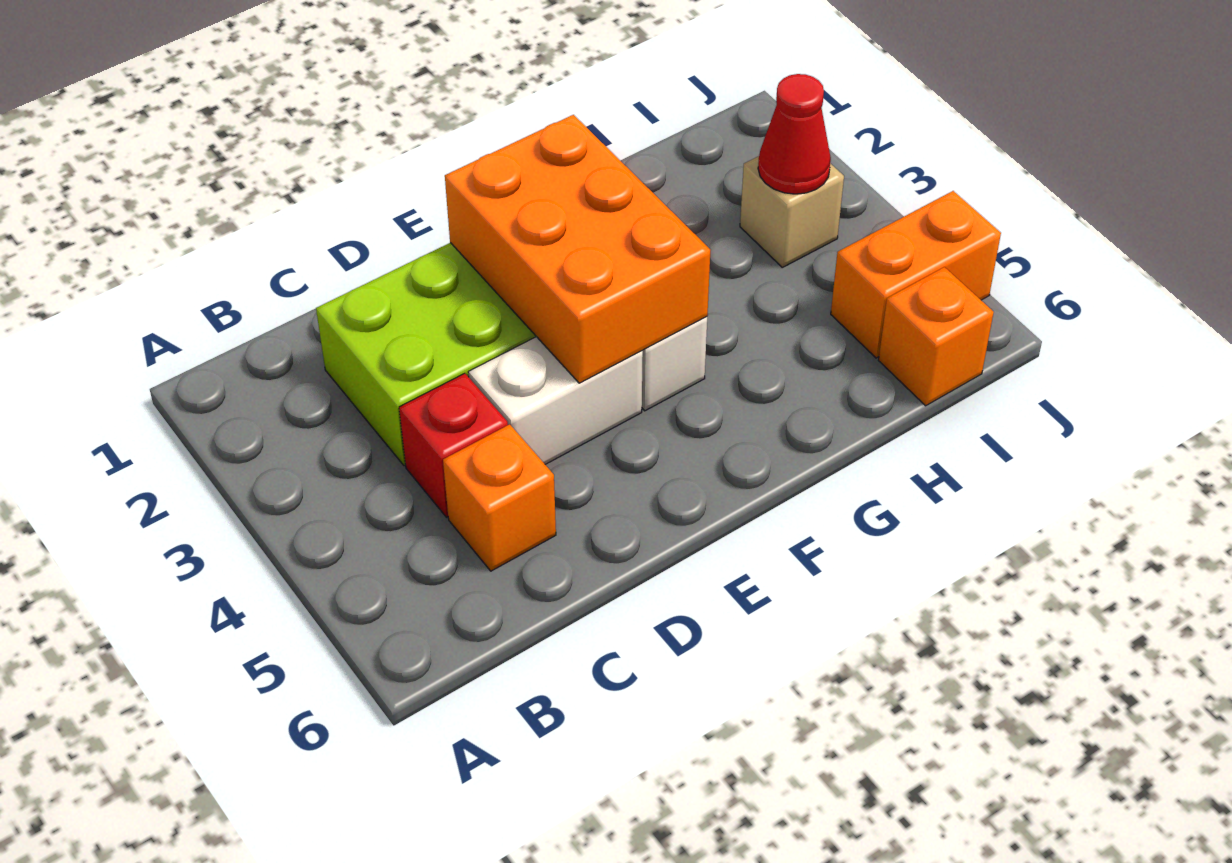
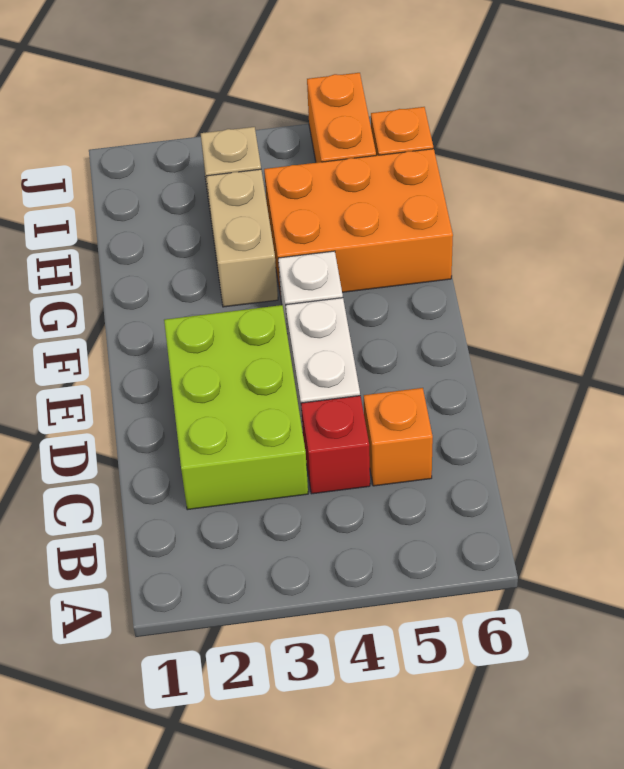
orange brick E2:F4 level 2 -> orange brick G4:H6 level 1
none -> tan brick G3:H3 level 1
red cone I3 level 2 -> none

